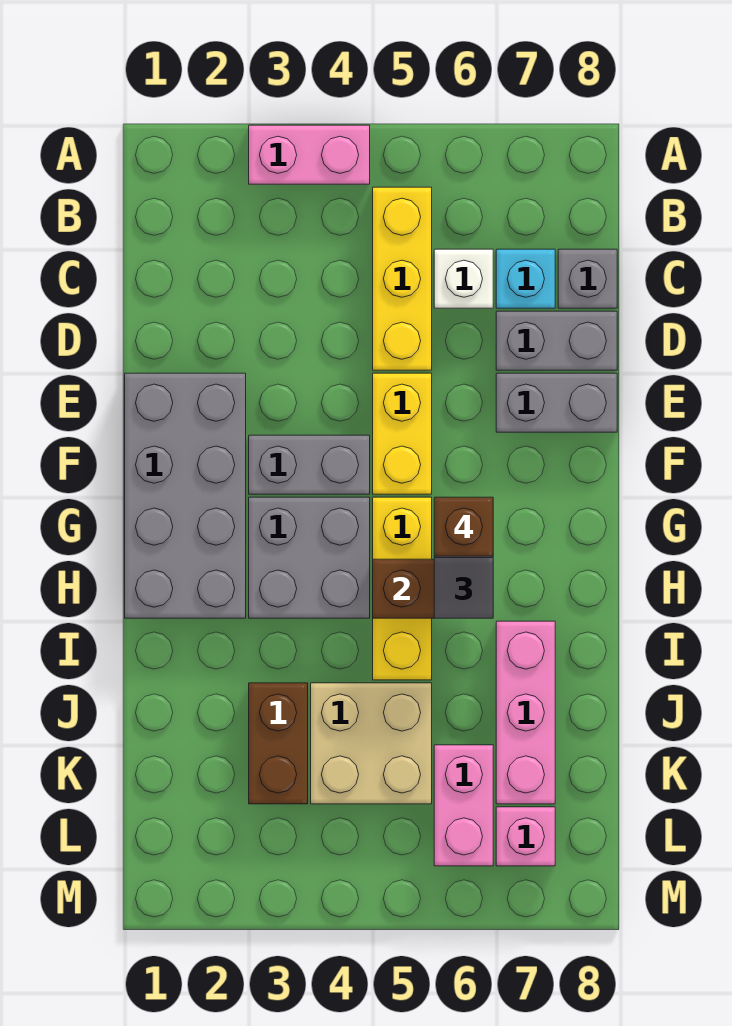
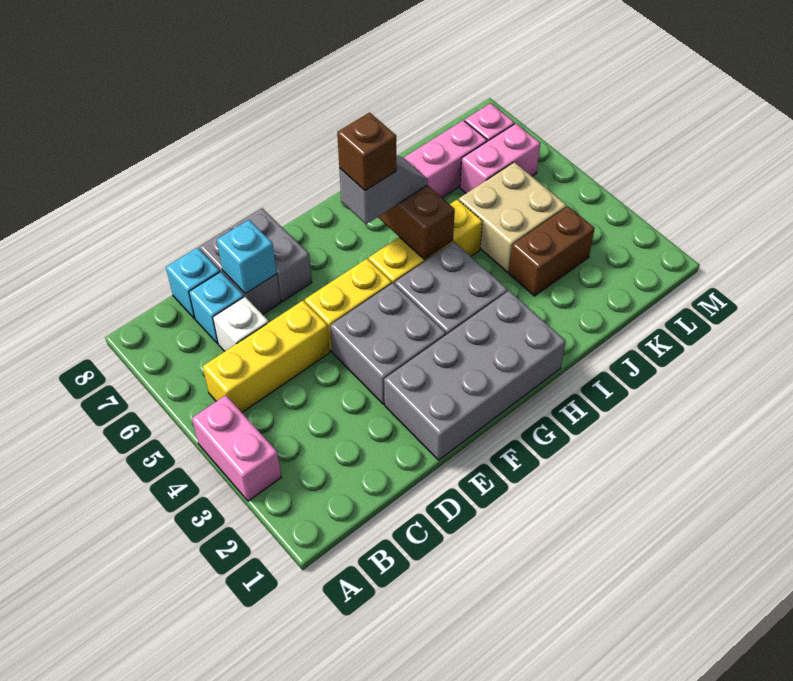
grey brick C8 level 1 -> cyan brick C8 level 1
none -> cyan brick D7 level 2
grey brick F3:F4 level 1 -> grey brick E3:F4 level 1

